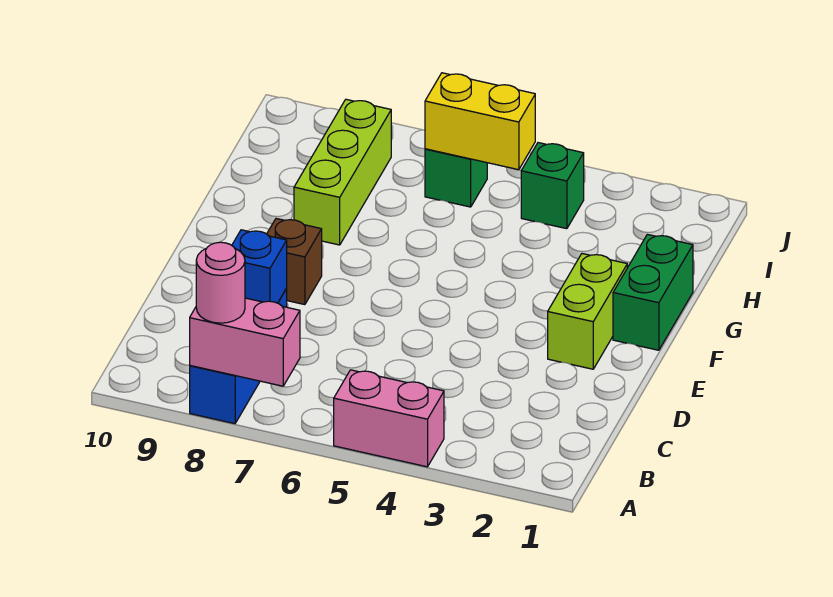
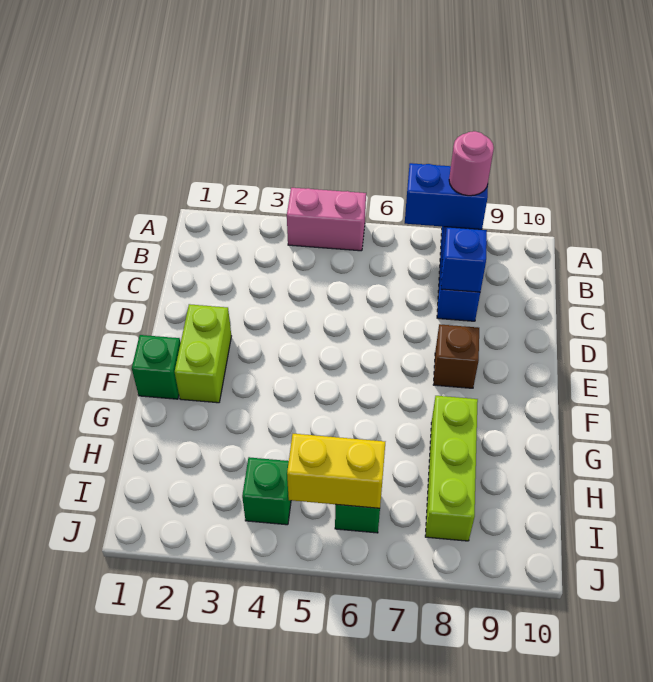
pink brick A7:A8 level 2 -> blue brick A7:A8 level 2
green brick F1:G1 level 1 -> green brick F1 level 1

